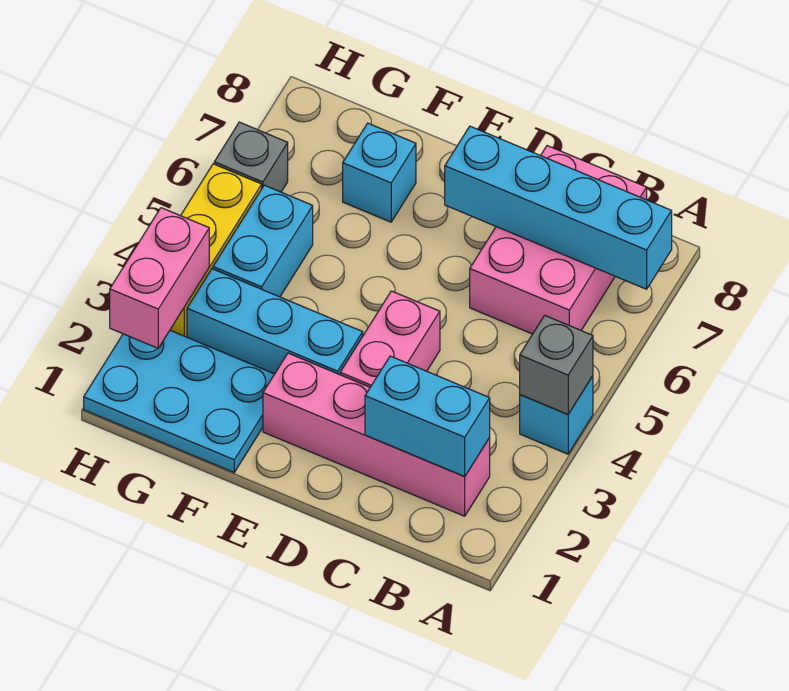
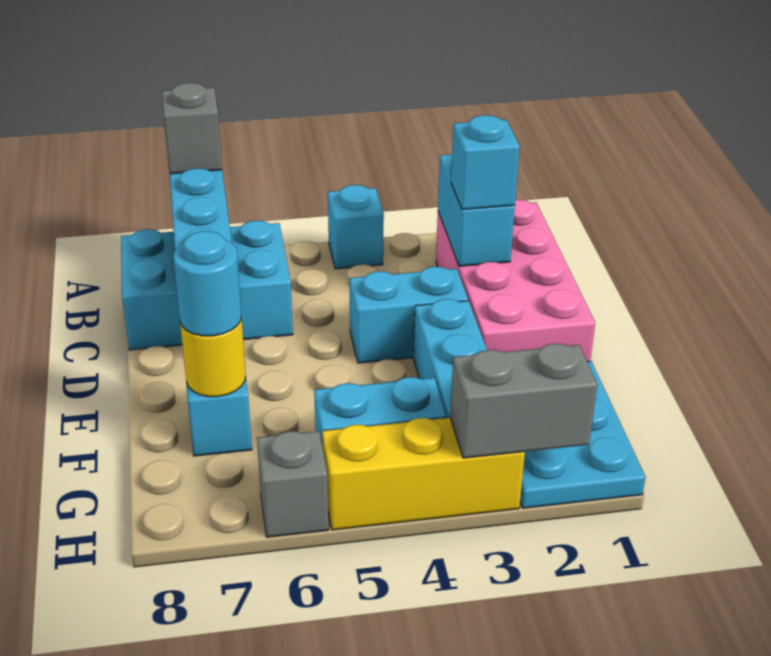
grey brick A4 level 2 -> grey brick A7 level 3
pink brick B2:E2 level 1 -> pink brick B1:E2 level 1
pink brick B6:C8 level 1 -> cyan brick B6:C8 level 1
none -> cyan brick C2 level 3
pink brick D3:D4 level 1 -> cyan brick D3:D4 level 1
none -> yellow round brick F7 level 2
none -> cyan round brick F7 level 3
pink brick H2:H3 level 2 -> grey brick H2:H3 level 2

